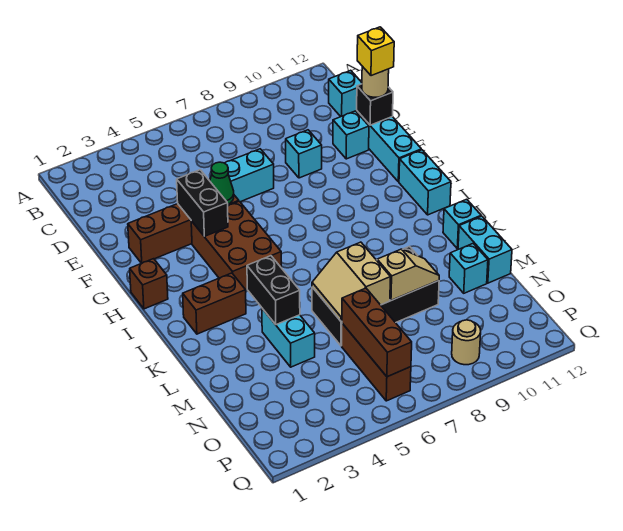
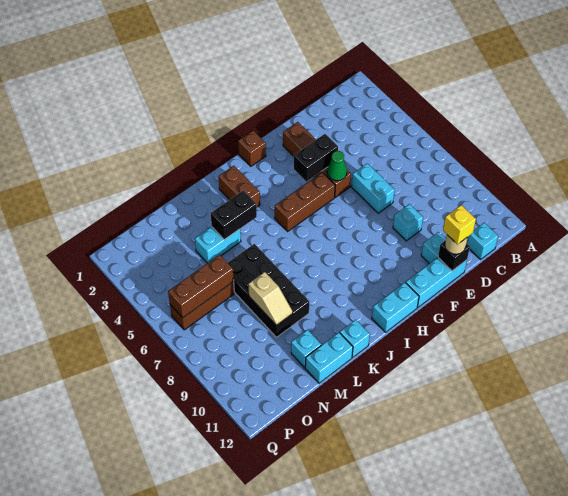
brown brick G4:I5 level 1 -> brown brick G5:I5 level 1
tan slope L6:M7 level 2 top 7 -> none
tan round brick P9 level 1 -> none

